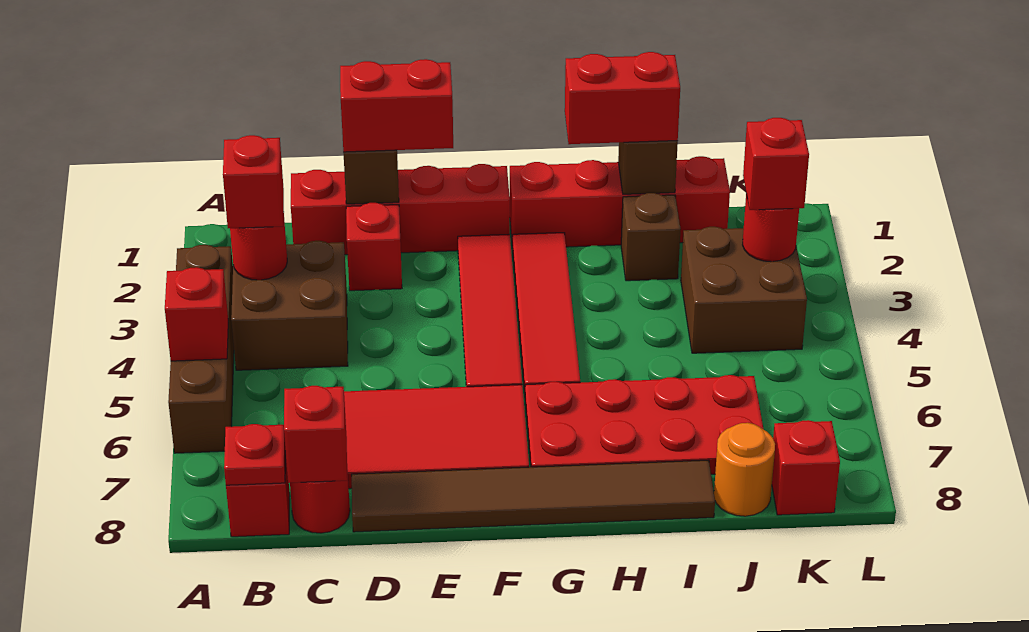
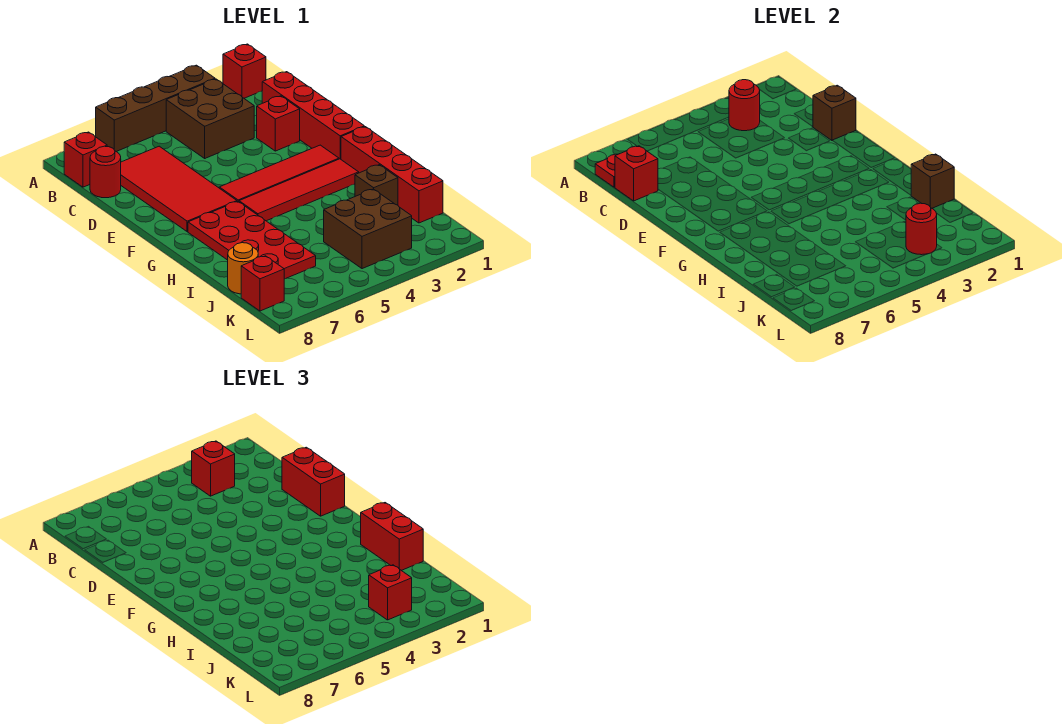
red brick A5 level 2 -> red brick A1 level 1
brown tile D8:I8 level 1 -> none

